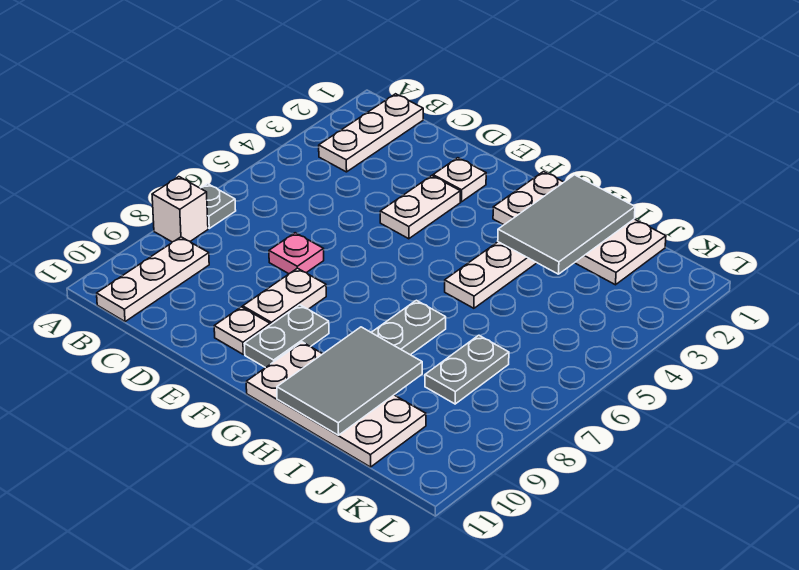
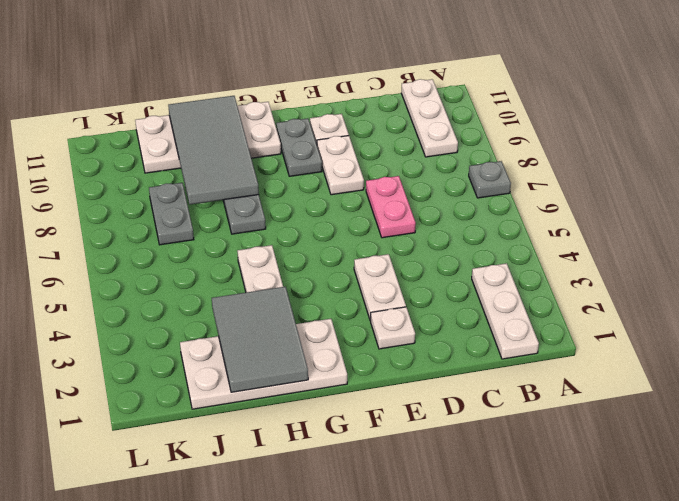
white brick A8 level 1 -> none
pink plate D7 level 1 -> pink plate D6:D7 level 1
grey tile H9:I11 level 2 -> grey tile H8:I11 level 2

